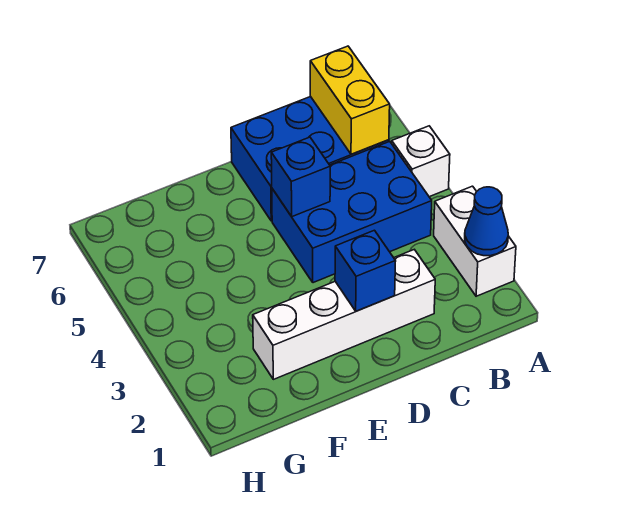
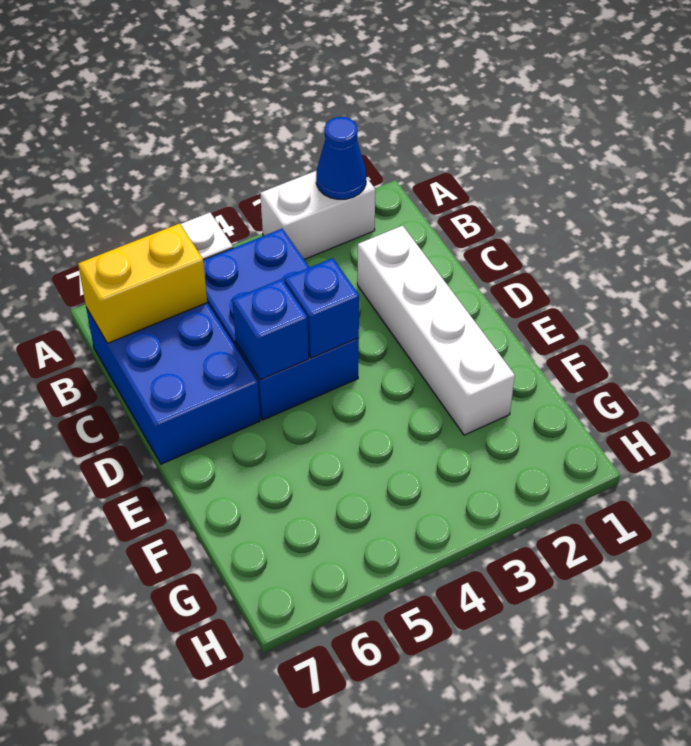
blue brick D2 level 2 -> blue brick D4 level 2

